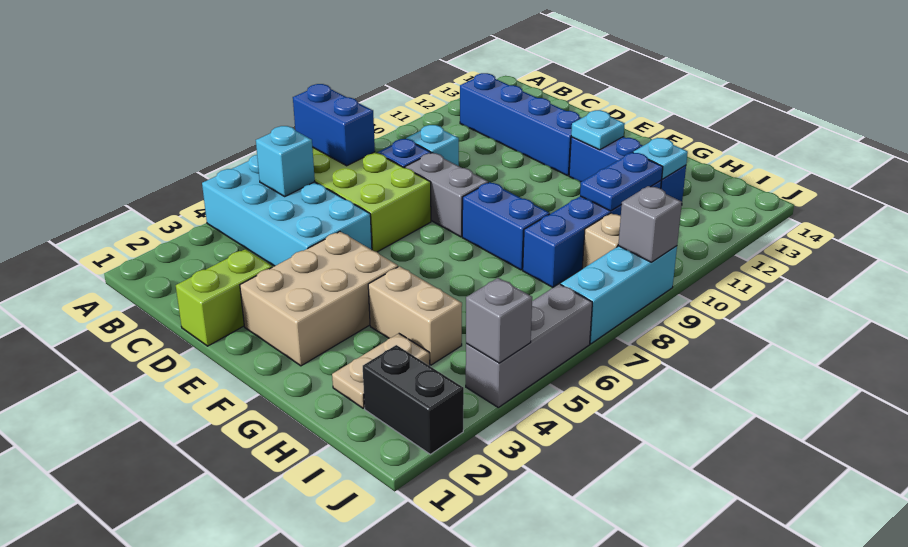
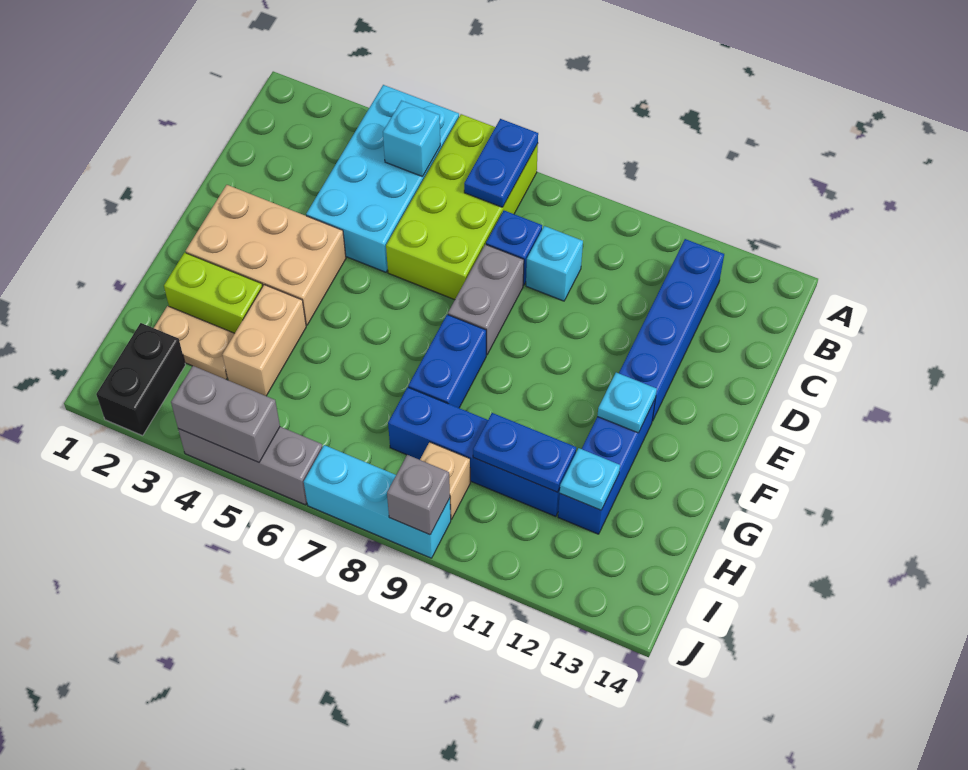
blue brick A7:B7 level 2 -> blue plate A7:B7 level 2
lime brick D1:D2 level 1 -> lime brick G2:G3 level 1
grey brick J4 level 2 -> grey brick J4:J5 level 2

